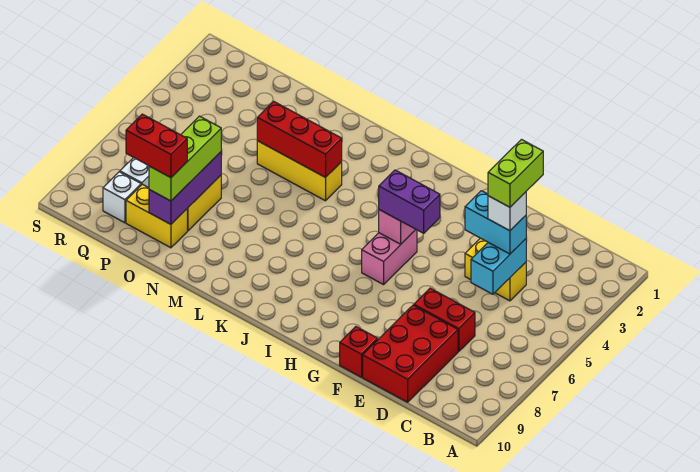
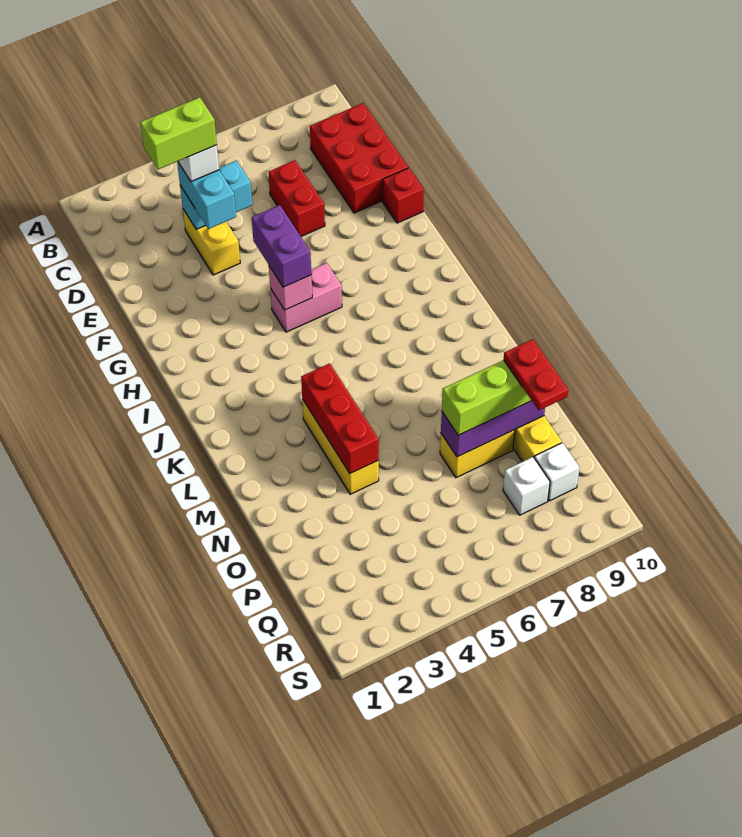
red brick D8:E10 level 1 -> red brick C9:E10 level 1
red brick O9:P9 level 4 -> red plate O9:P9 level 4

